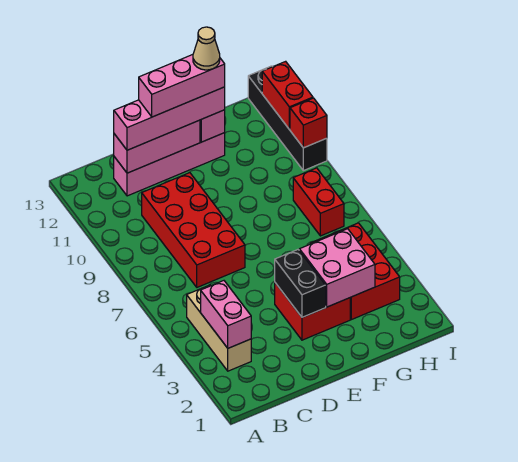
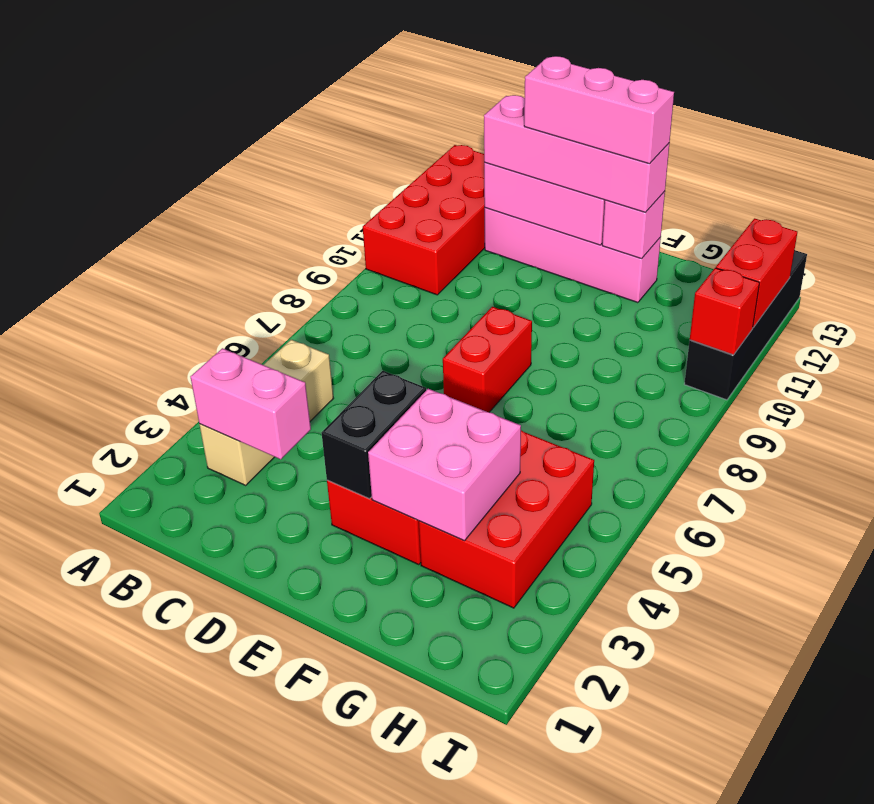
pink brick B3:B4 level 2 -> pink brick B3:C3 level 2
red brick C7:D10 level 1 -> red brick A10:B13 level 1
tan cone F12 level 5 -> none
red brick H7:H8 level 1 -> red brick E7:E8 level 1

